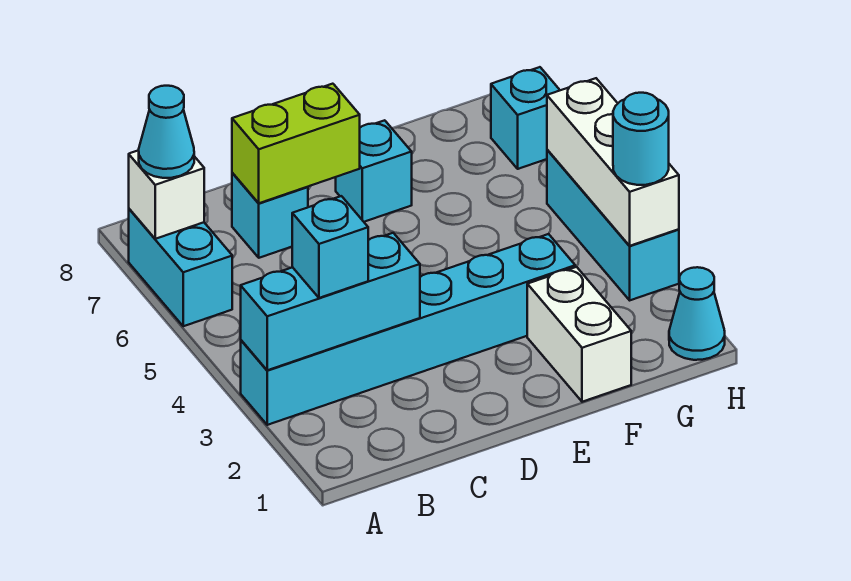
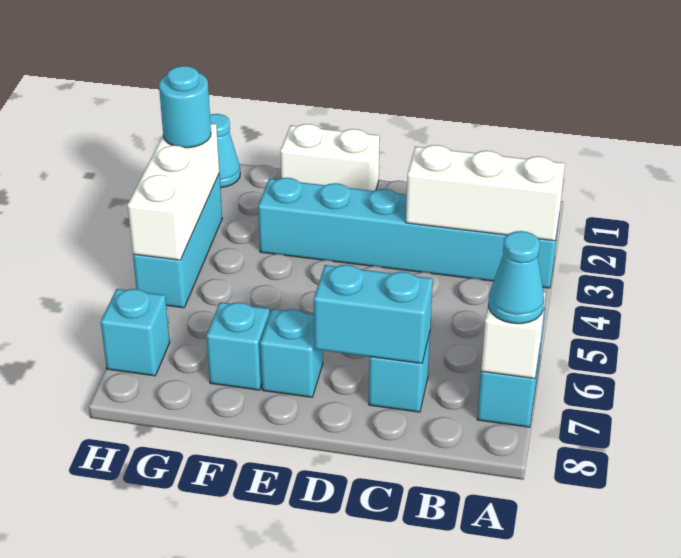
cyan brick A3:C3 level 2 -> white brick A3:C3 level 2
cyan brick B3 level 3 -> cyan brick F7 level 1
lime brick C7:D7 level 2 -> cyan brick C7:D7 level 2
white brick F1:F2 level 1 -> white brick E1:F1 level 1

